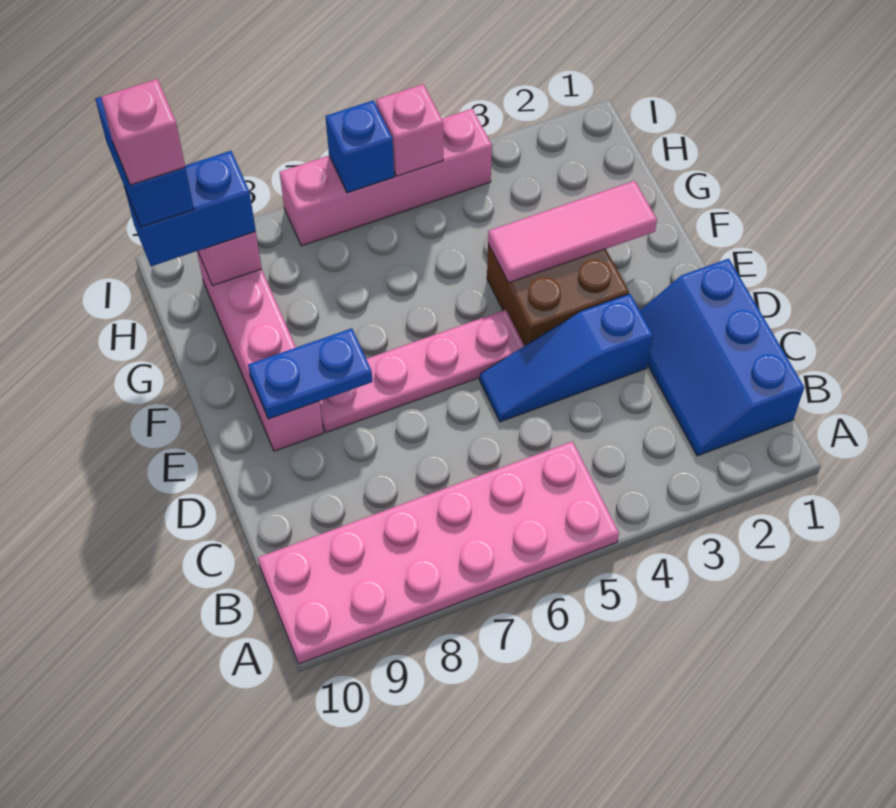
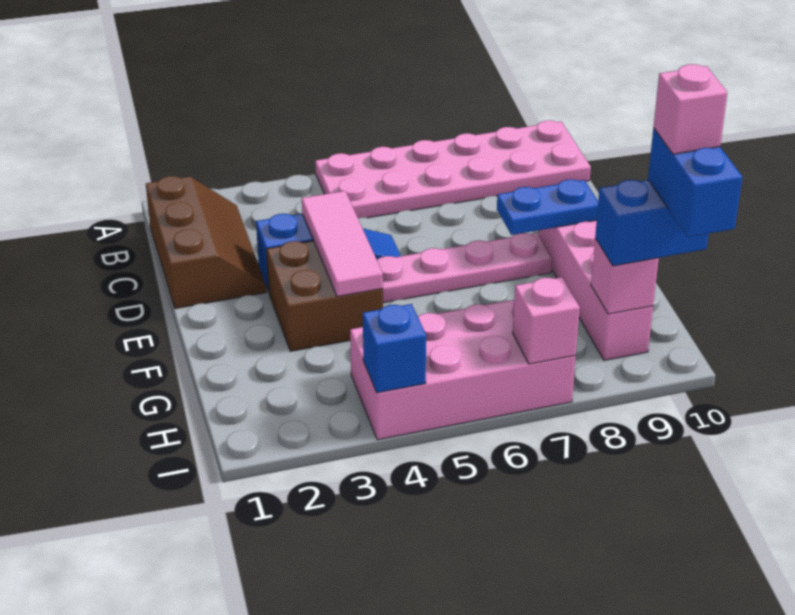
blue slope B1:D2 level 1 top 1 -> brown slope B1:D2 level 1 top 1
pink tile F2:F4 level 2 -> pink tile D4:F4 level 2
pink brick I4:I7 level 1 -> pink brick H4:I7 level 1
pink brick I5 level 2 -> pink brick I7 level 2
blue brick I6 level 2 -> blue brick I4 level 2

